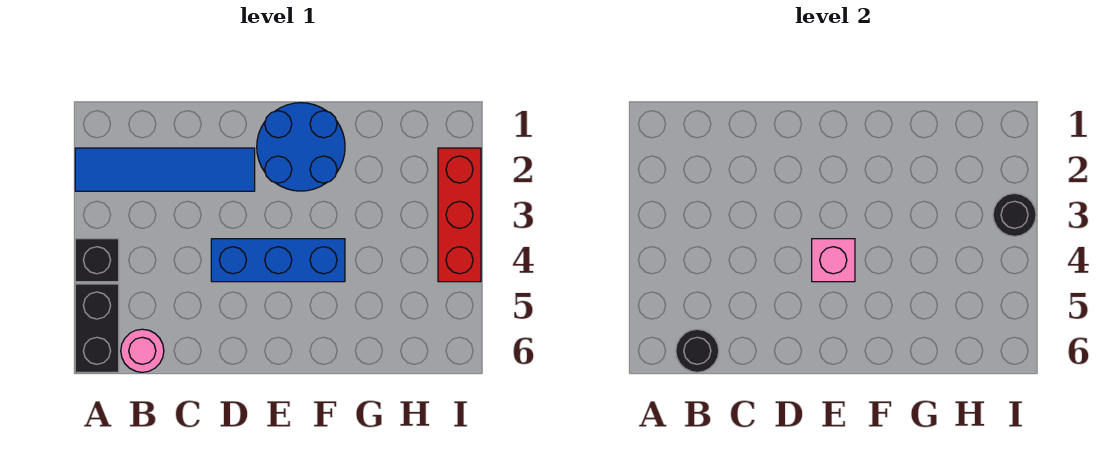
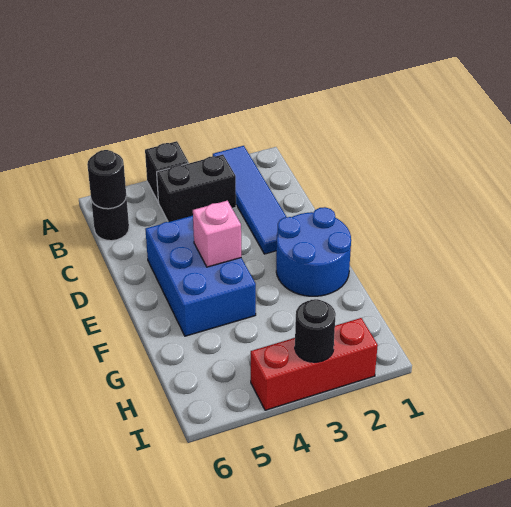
black brick A5:A6 level 1 -> black brick B3:B4 level 1
pink round brick B6 level 1 -> black round brick B6 level 1
blue brick D4:F4 level 1 -> blue brick D4:F5 level 1

